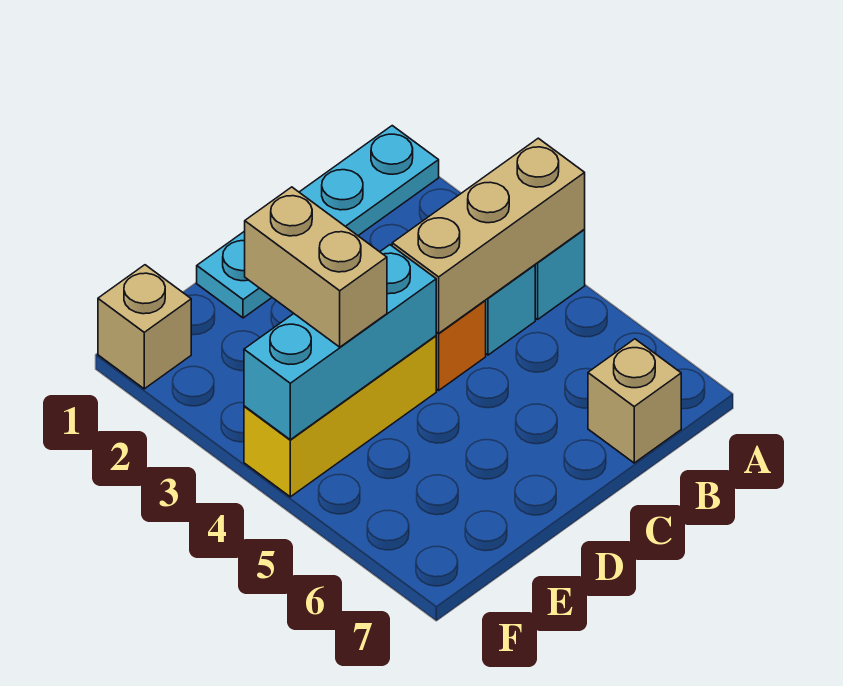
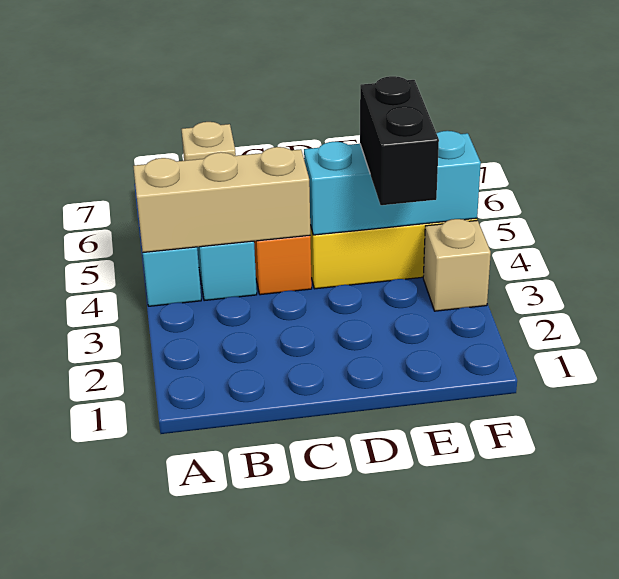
cyan plate A1:D1 level 1 -> none
tan brick E3:E4 level 3 -> black brick E3:E4 level 3
tan brick F1 level 1 -> tan brick F3 level 1

